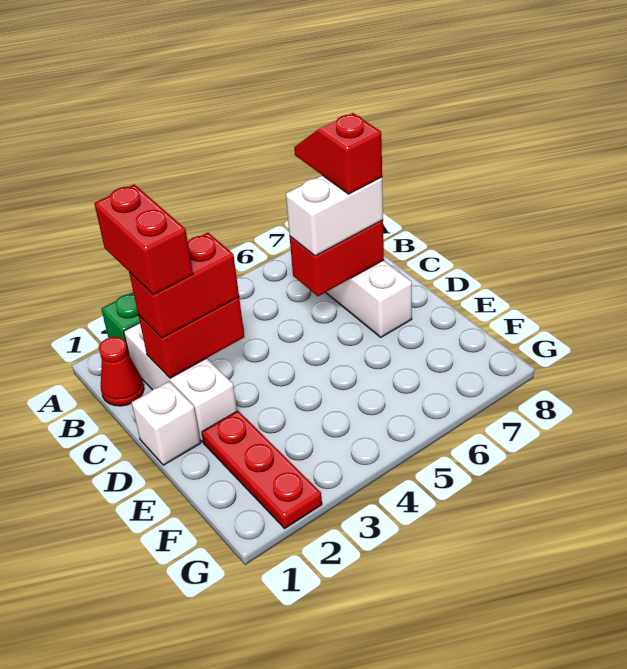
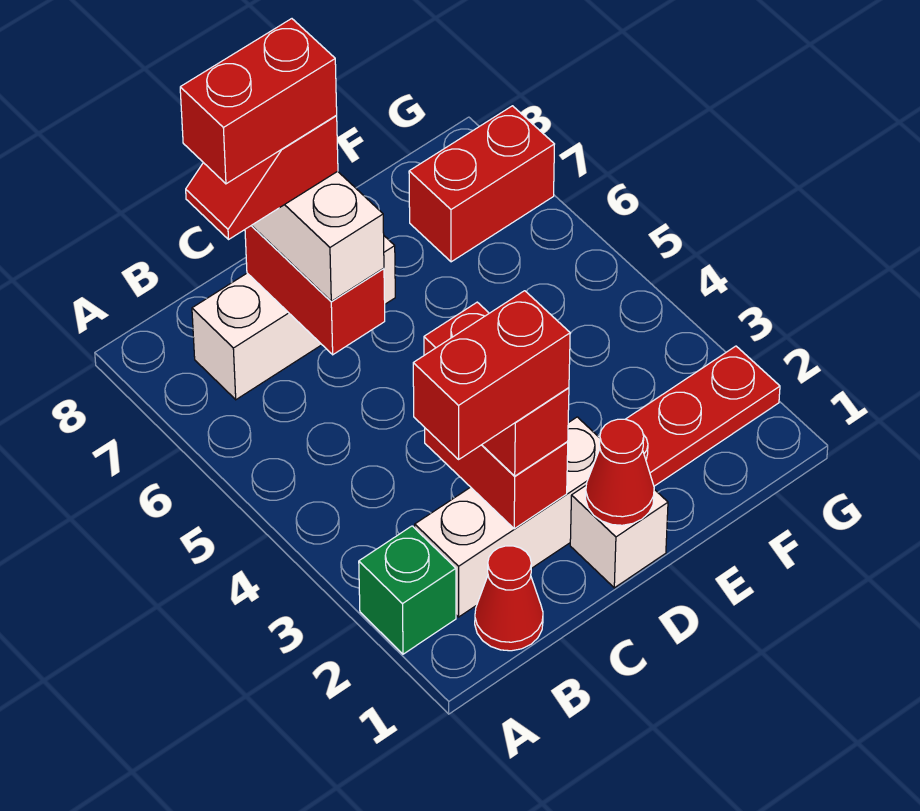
none -> red brick B7:C7 level 5
none -> red cone D1 level 2
none -> red brick F7:G7 level 1

